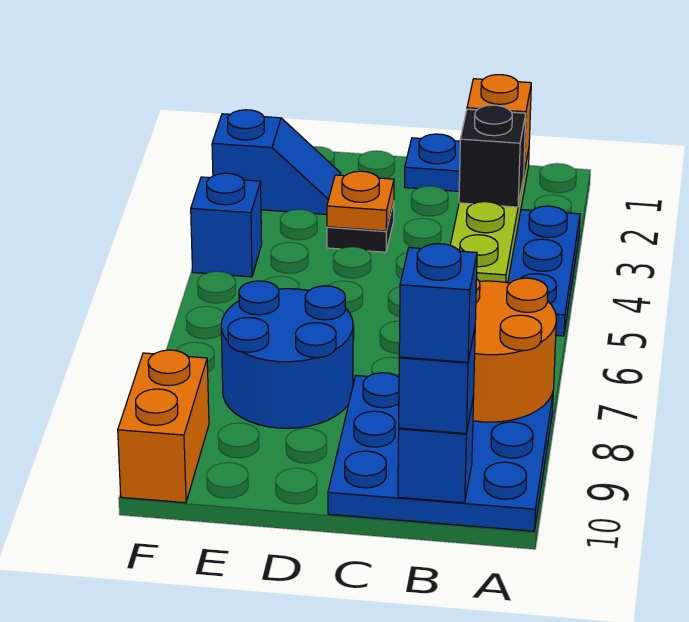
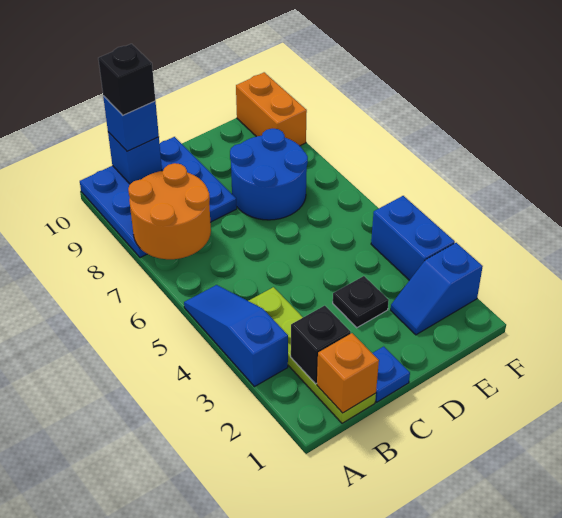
blue plate A3:A5 level 1 -> blue slope A3:A5 level 1 top 3
blue brick B10 level 4 -> black brick B10 level 4
orange plate D3 level 2 -> none
blue brick F4 level 1 -> blue brick F3:F4 level 1

